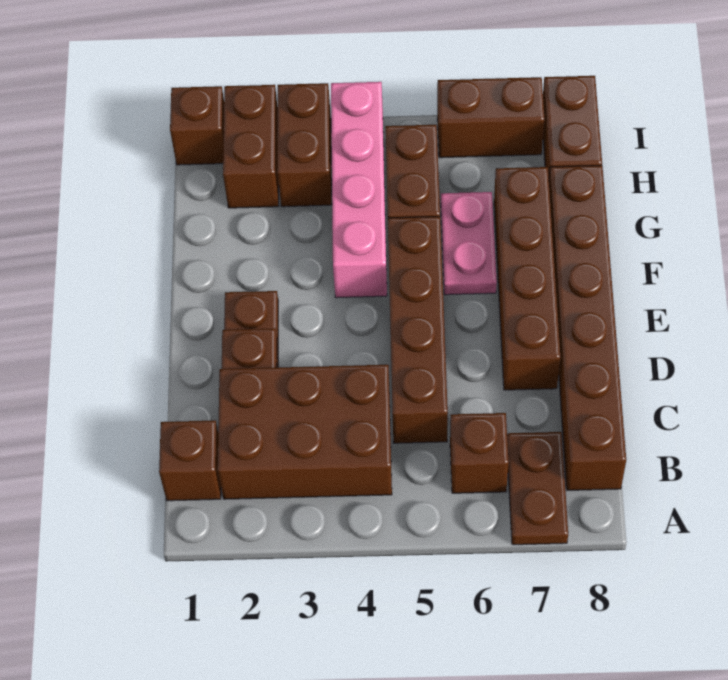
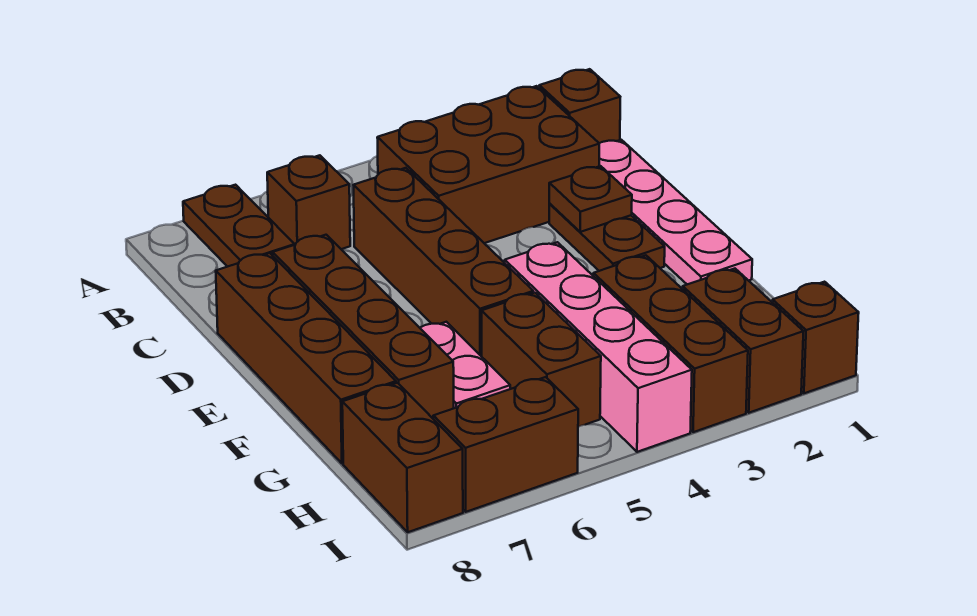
brown brick B8:G8 level 1 -> brown brick D8:G8 level 1
none -> pink plate C1:F1 level 1
brown brick H3:I3 level 1 -> brown brick G3:I3 level 1

